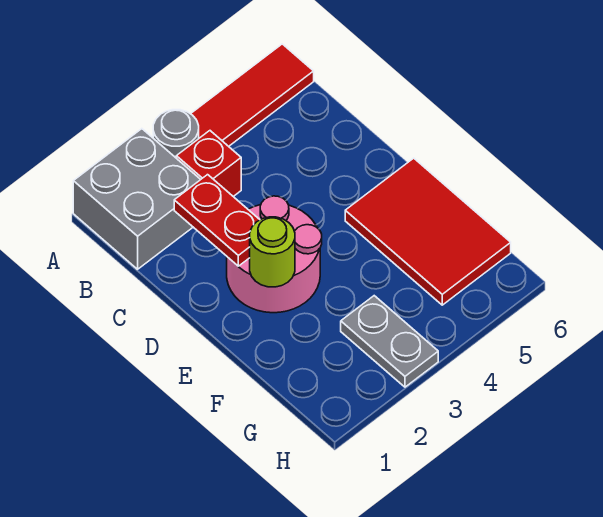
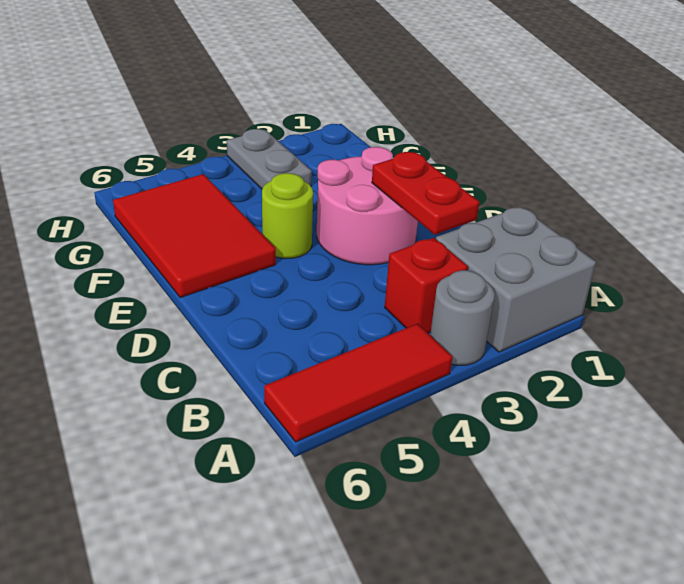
lime round brick E2 level 2 -> lime round brick E4 level 1

